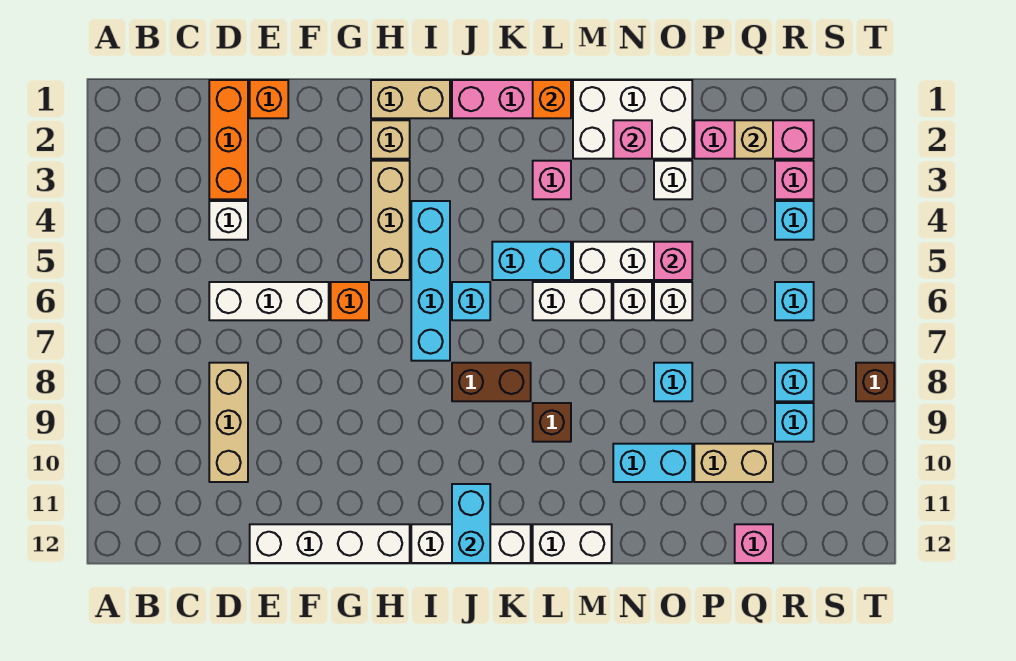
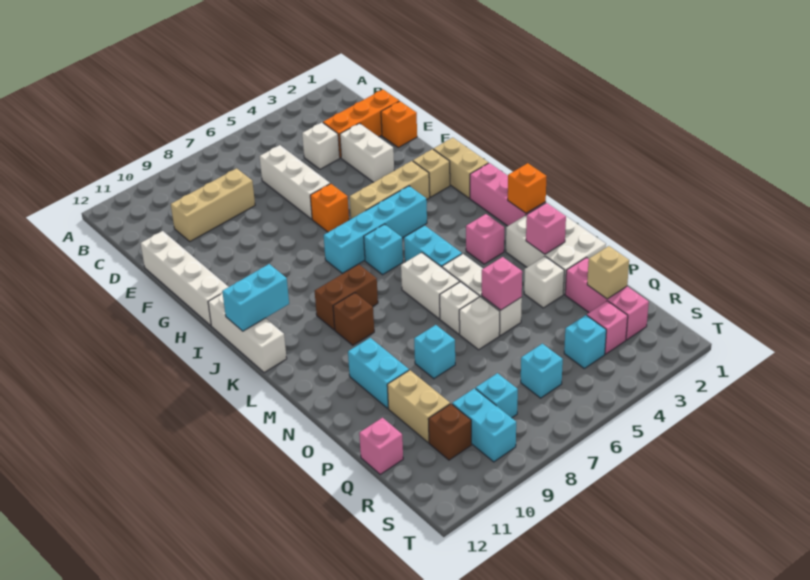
brown brick J8:K8 level 1 -> brown brick K8:K9 level 1
white brick L12:M12 level 1 -> white brick E3:F3 level 1
cyan brick R9 level 1 -> cyan brick R9:S9 level 1
brown brick T8 level 1 -> brown brick R10 level 1

